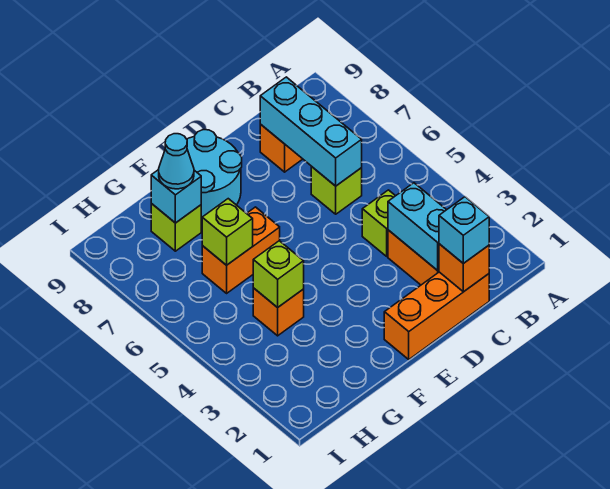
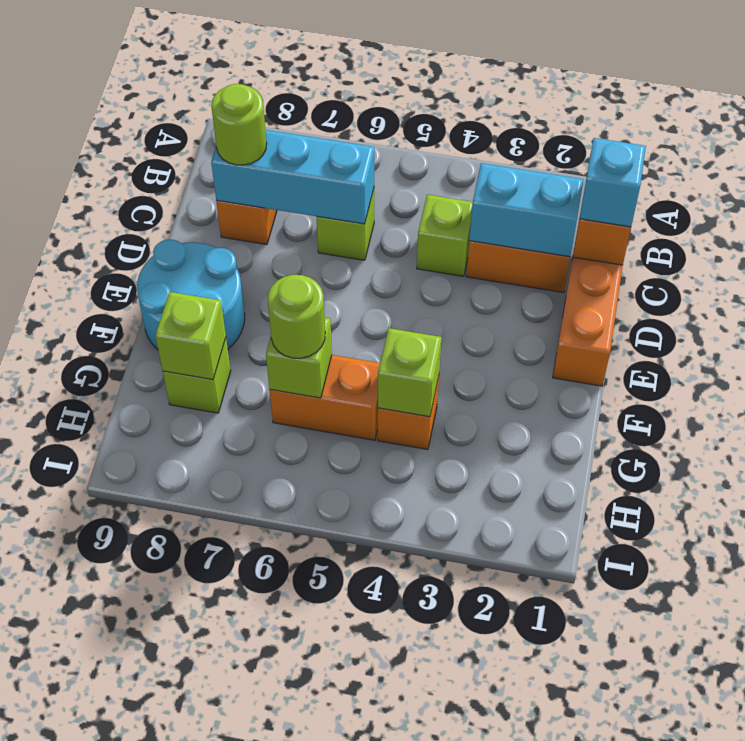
none -> lime round brick C8 level 3
orange brick F6:G6 level 1 -> orange brick G5:G6 level 1
none -> lime round brick G6 level 3
cyan brick G8 level 2 -> lime brick G8 level 2
cyan cone G8 level 3 -> none

